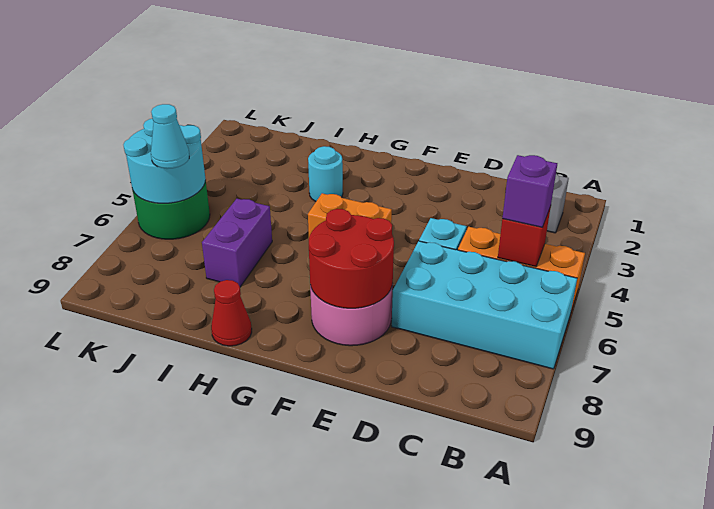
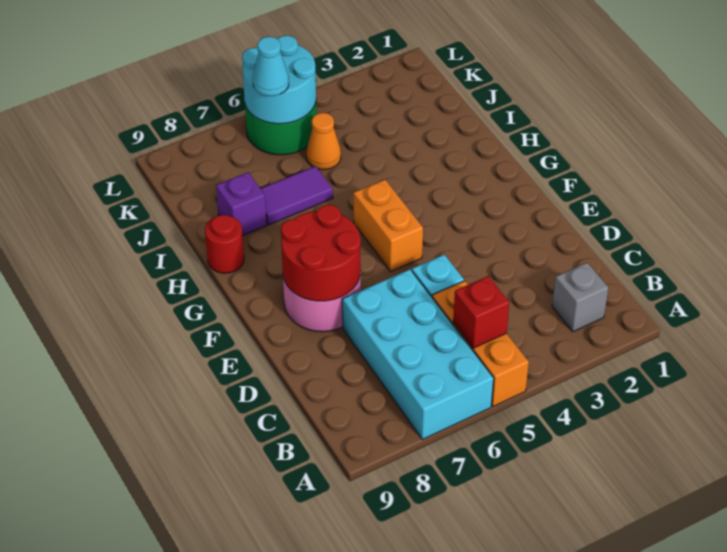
purple brick B5 level 3 -> purple brick I8 level 1
cyan round brick H3 level 1 -> none
red cone H9 level 1 -> red round brick H9 level 1
purple brick I6:I7 level 1 -> purple tile I6:I7 level 1
none -> orange cone J5 level 1

